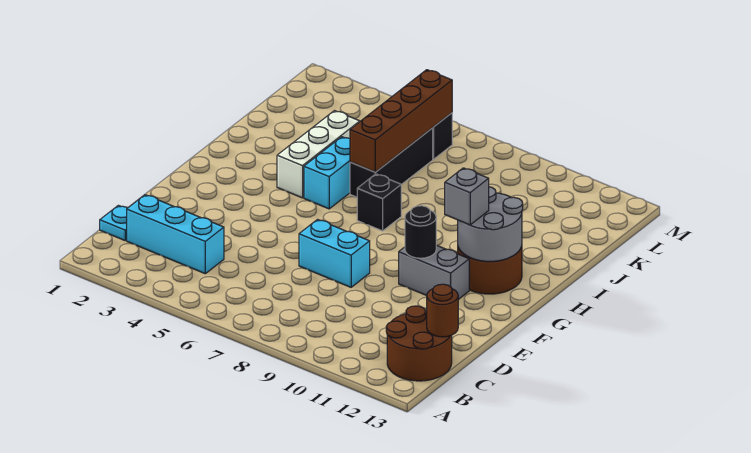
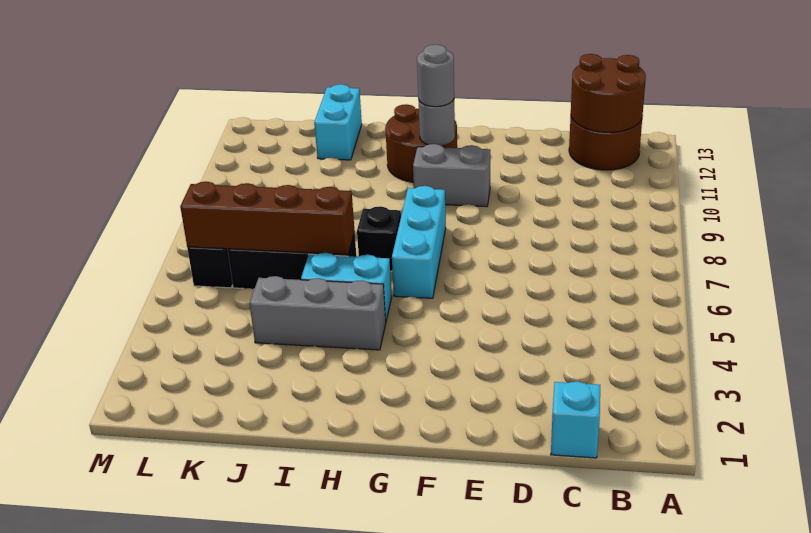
cyan plate C1 level 1 -> cyan brick C1 level 1
cyan brick C2:C4 level 1 -> cyan brick G6:G8 level 1
brown round brick C13 level 2 -> brown round brick B12:C13 level 2
cyan brick E7:E8 level 1 -> cyan brick J12:J13 level 1
grey brick F10:F11 level 1 -> grey brick F10:G10 level 1
black round brick F10 level 2 -> none
grey round brick G11:H12 level 2 -> grey round brick G11 level 2
grey brick G11 level 3 -> grey round brick G11 level 3
white brick H4:J4 level 1 -> grey brick H4:J4 level 1

